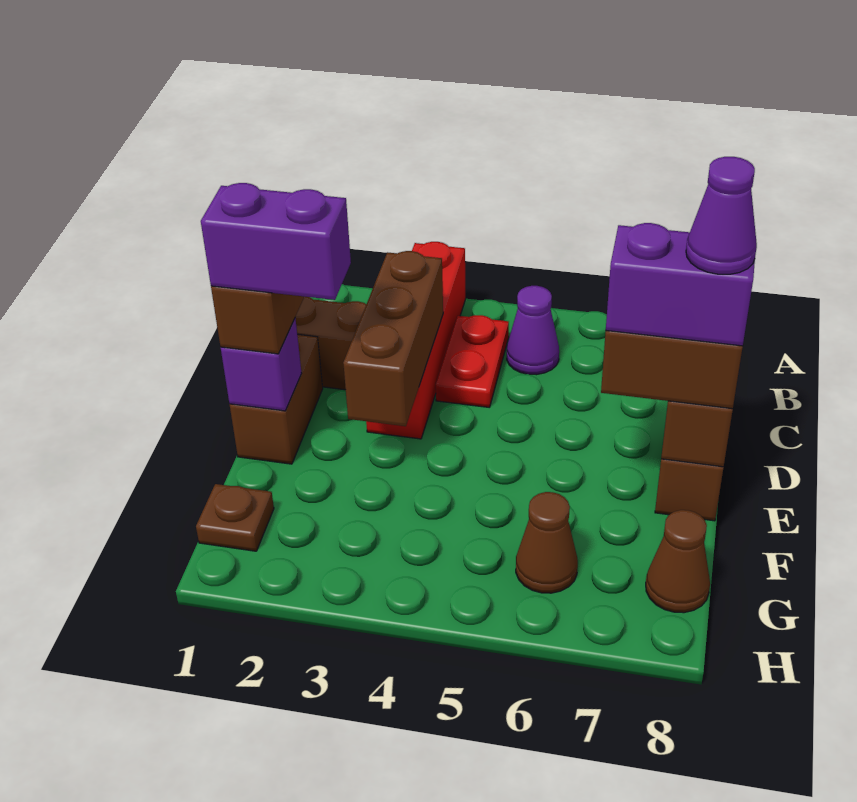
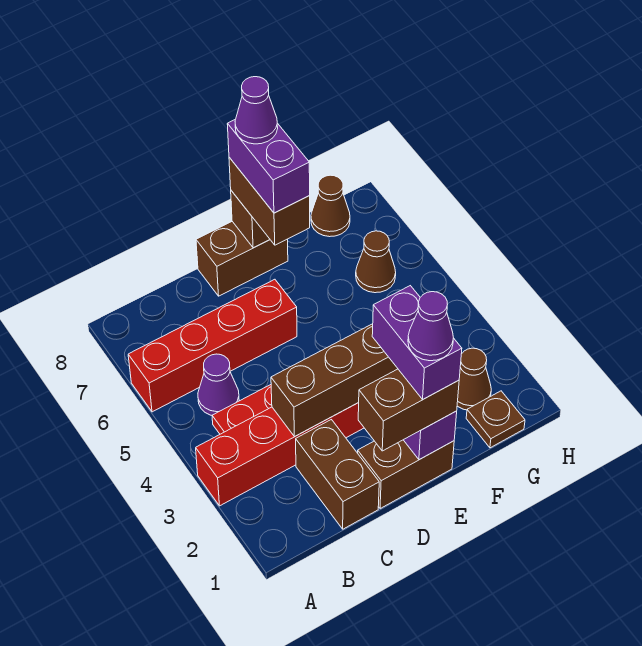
none -> red brick A6:D6 level 1
none -> purple cone E1 level 5
none -> brown cone G2 level 1

